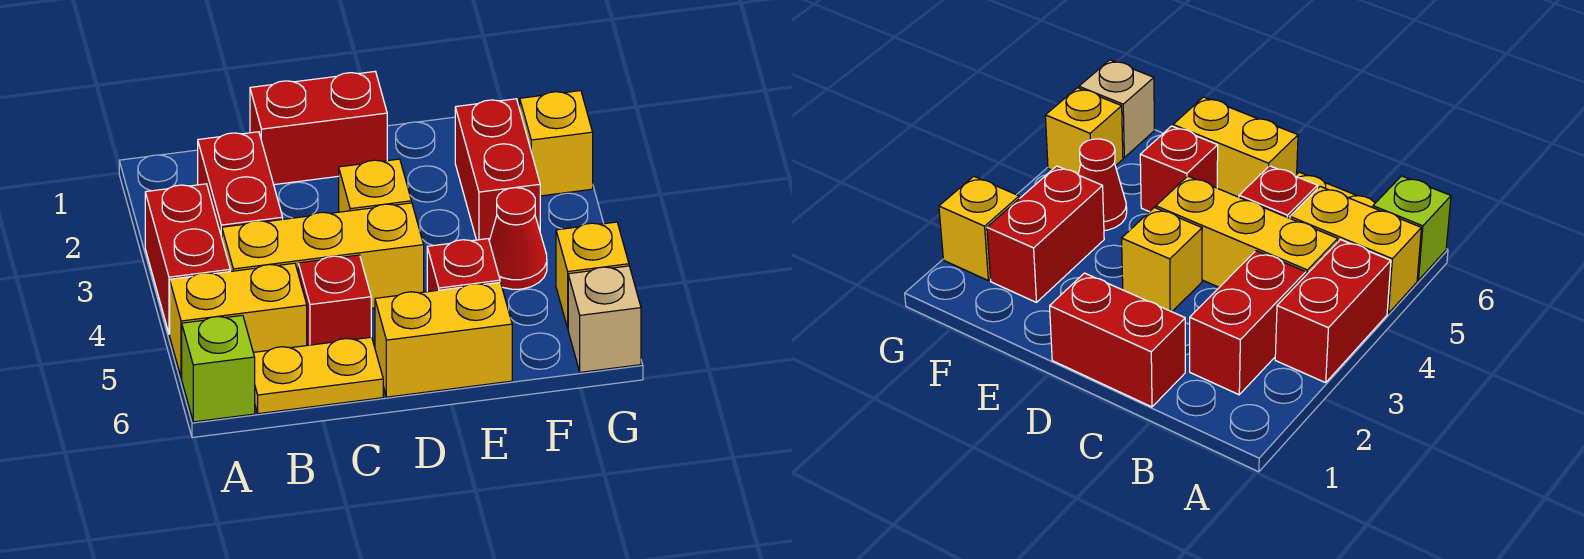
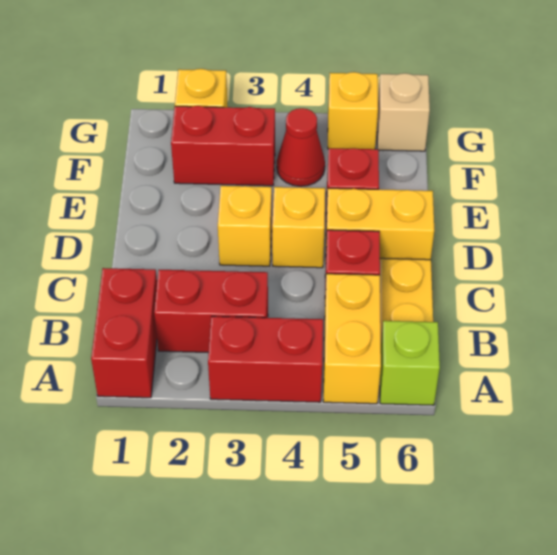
yellow brick B4:D4 level 1 -> yellow brick D4 level 1
red brick C1:D1 level 1 -> red brick A1:B1 level 1
yellow brick D6:E6 level 1 -> yellow brick D5:D6 level 1

